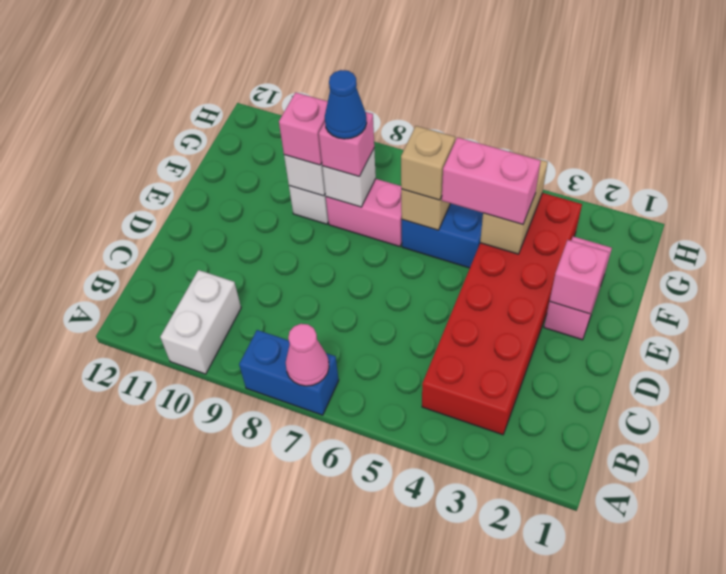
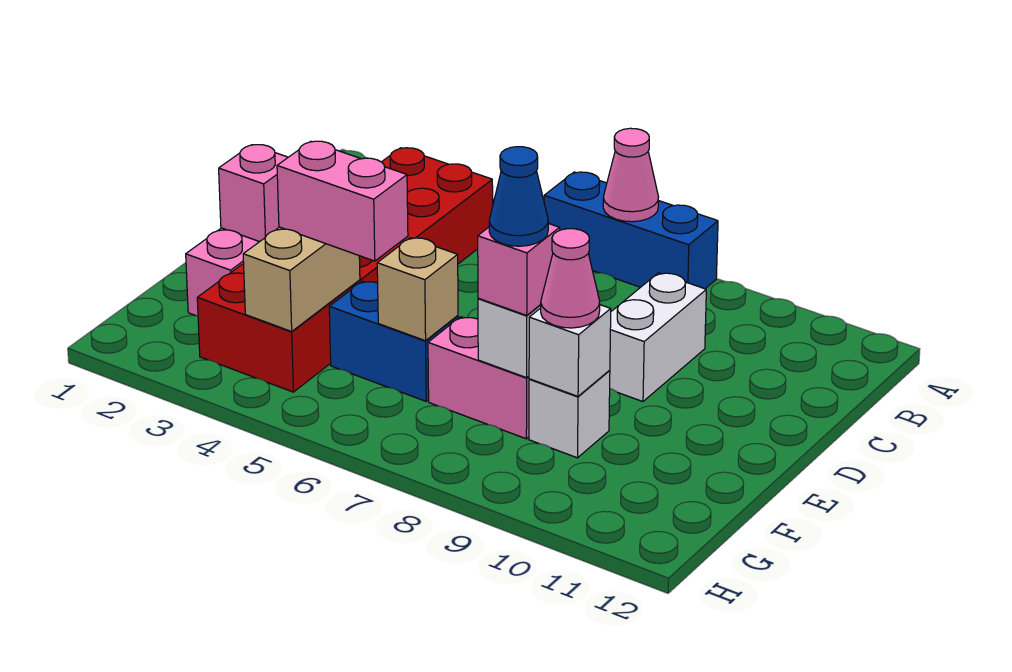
blue brick A7:A8 level 1 -> blue brick A6:A8 level 1
white brick A10:B10 level 1 -> white brick C9:D9 level 1
tan brick F6 level 3 -> none
pink brick F9 level 3 -> pink cone F9 level 3

